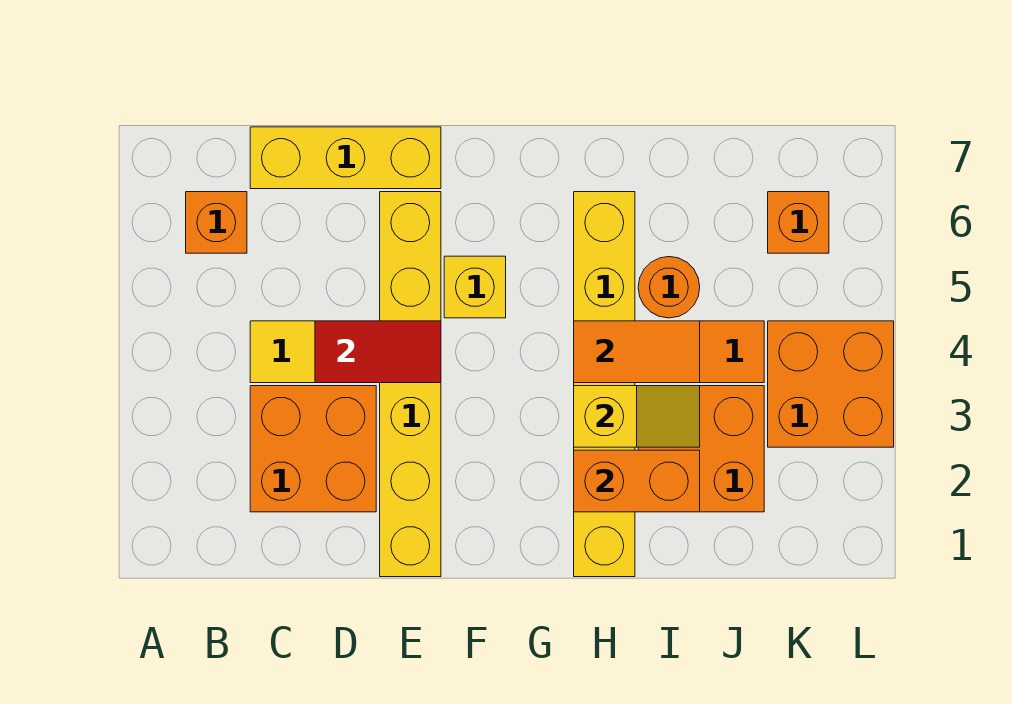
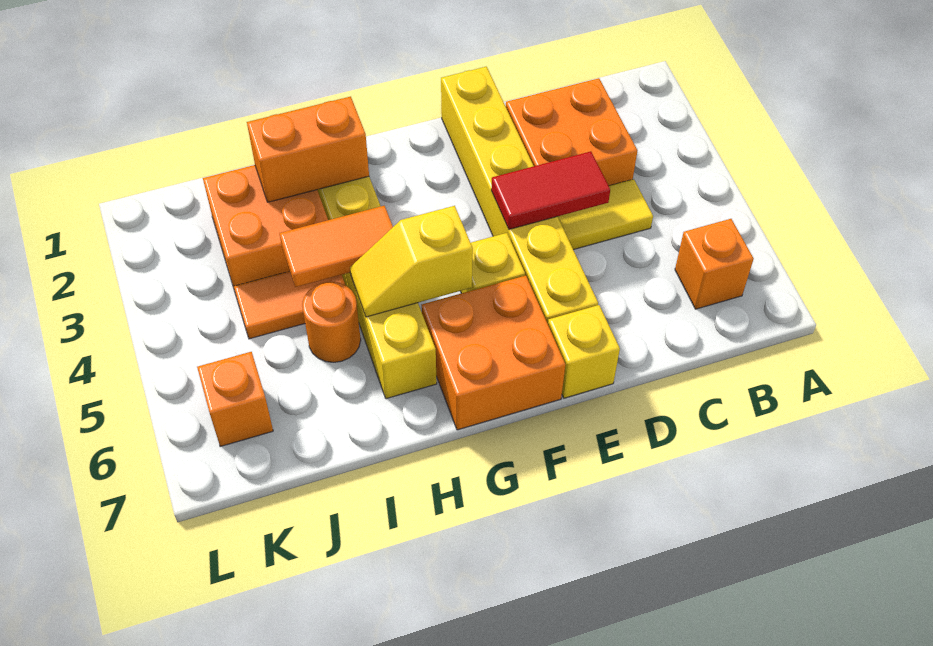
yellow brick C7:E7 level 1 -> yellow brick E7 level 1
yellow slope H3:I3 level 2 top H -> yellow slope G5:H5 level 2 top G
orange brick K3:L4 level 1 -> orange brick F6:G7 level 1

